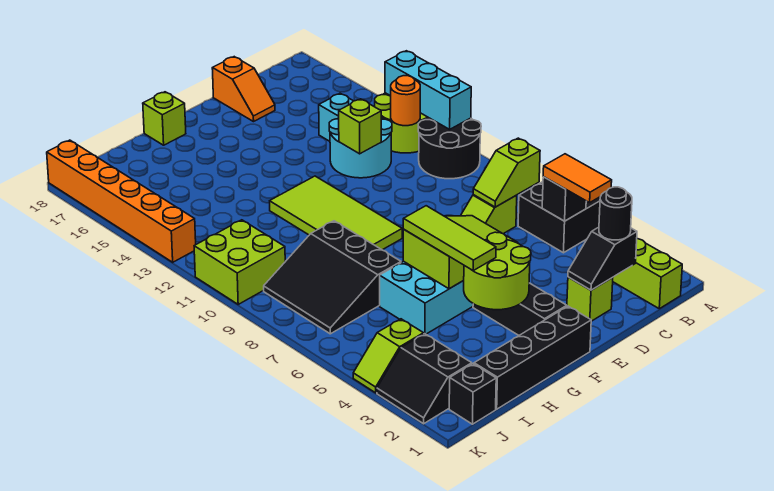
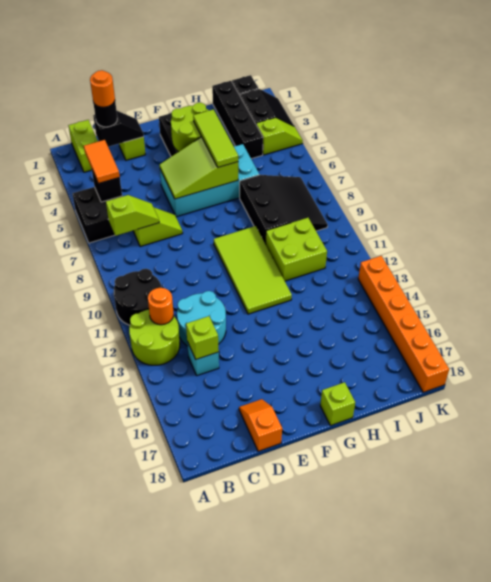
cyan brick A11:A13 level 2 -> none
none -> orange round brick C2 level 4
lime brick D12 level 2 -> lime brick C14 level 2
black brick F1:I1 level 1 -> black brick I1:I4 level 1
lime brick J10:K11 level 1 -> lime brick H10:I11 level 1

